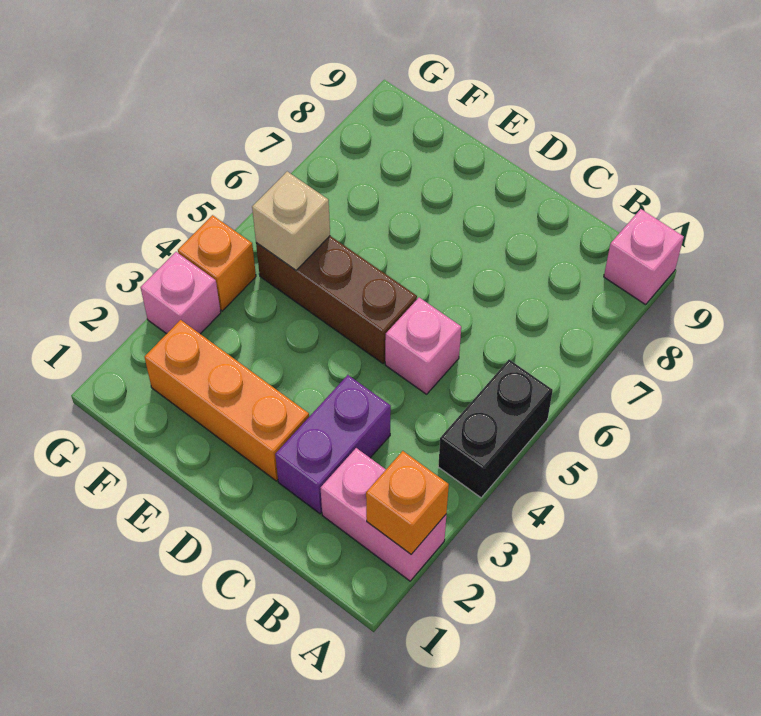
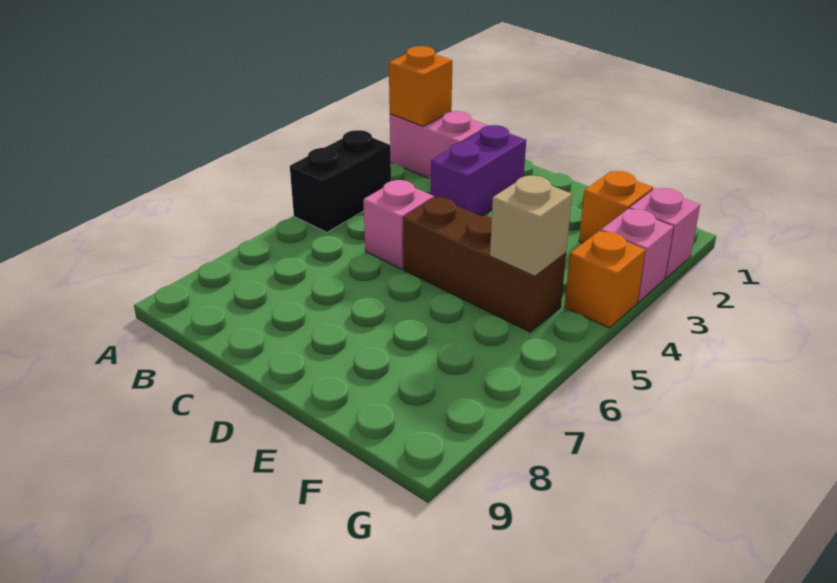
pink brick A9 level 1 -> pink brick G2 level 1
orange brick D2:F2 level 1 -> orange brick F2 level 1

